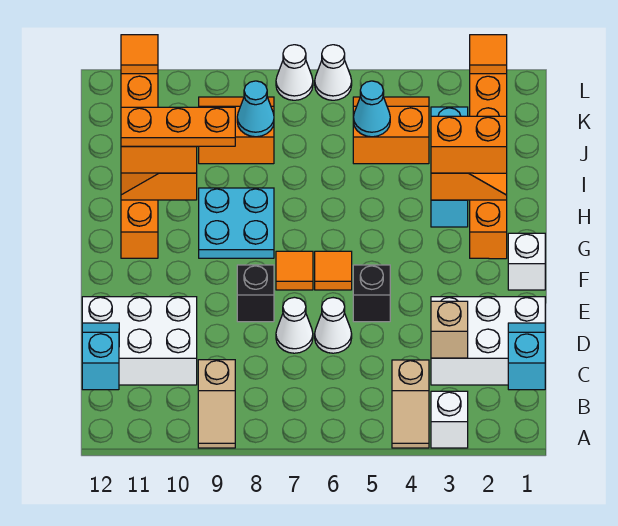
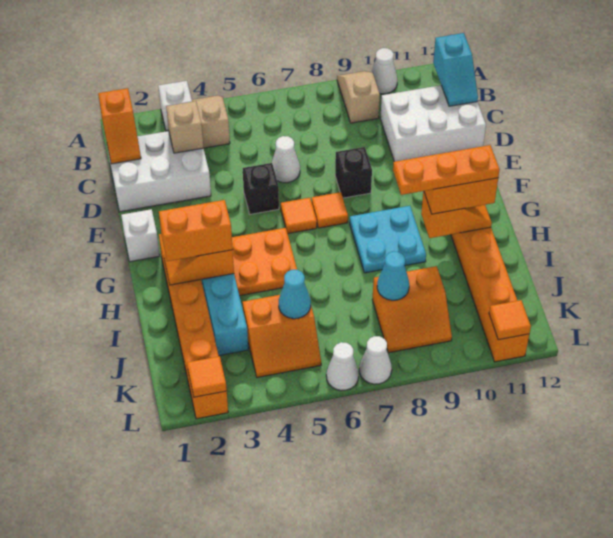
cyan slope B1:C1 level 2 top B -> orange slope B1:C1 level 2 top B
white cone D7 level 1 -> white cone A10 level 1
none -> orange plate G4:H5 level 1

